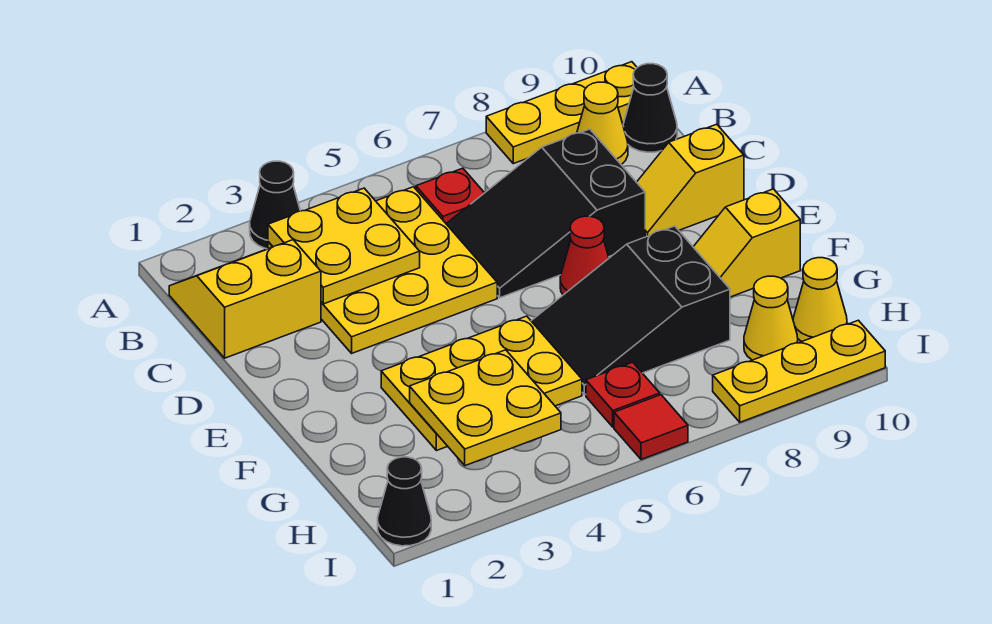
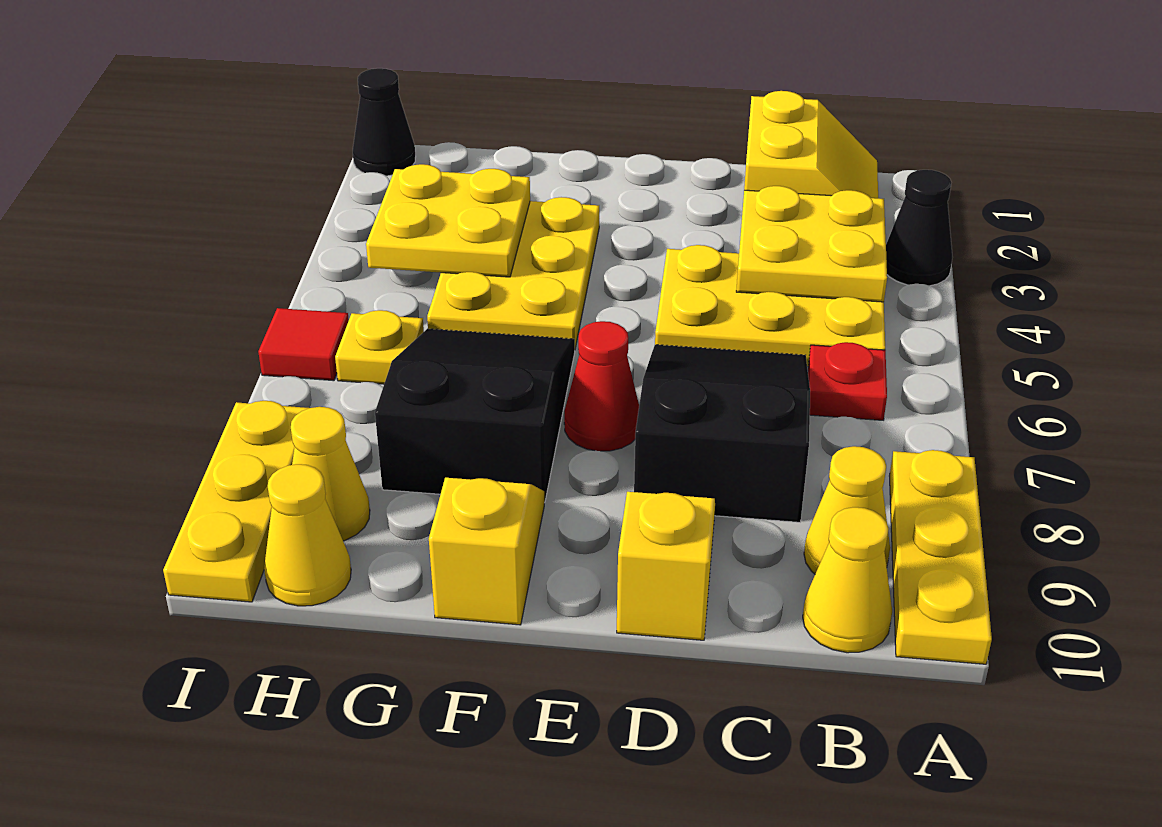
yellow plate B3:D5 level 1 -> yellow plate B4:D5 level 1
black cone B10 level 1 -> yellow cone B10 level 1
red plate H6 level 1 -> yellow plate H6 level 1

